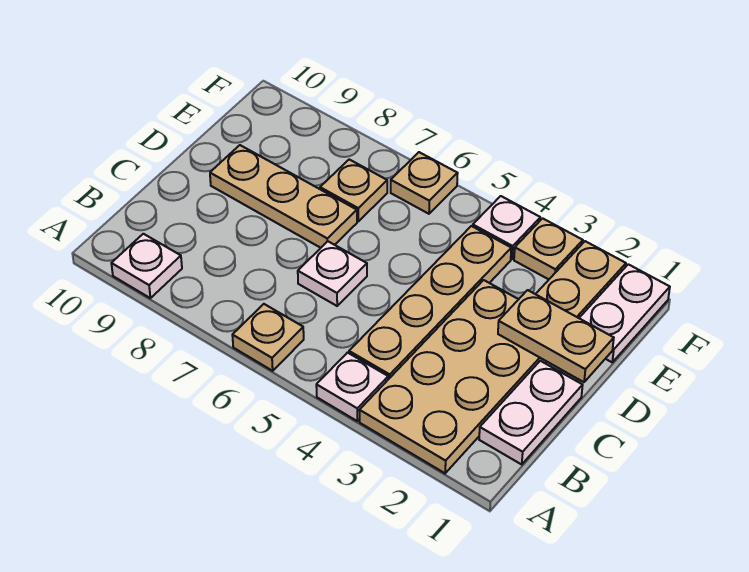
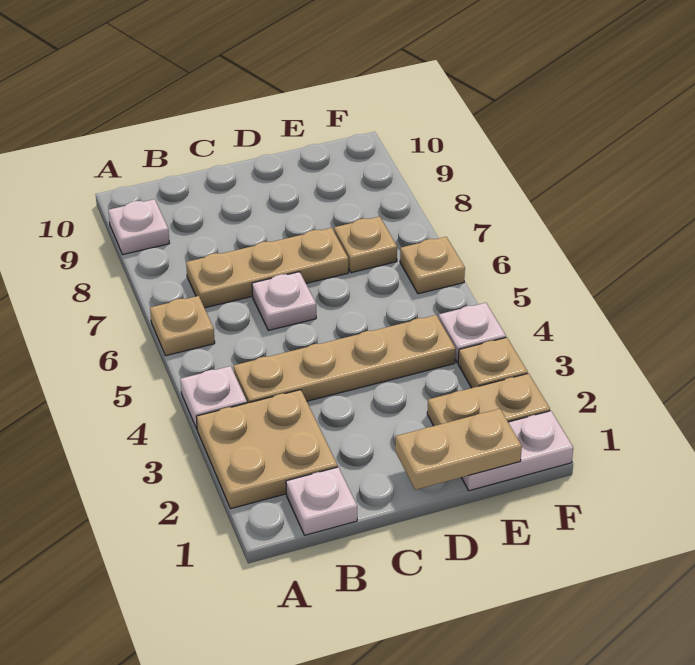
tan plate A2:D3 level 1 -> tan plate A2:B3 level 1
white plate B1:C1 level 1 -> white plate B1 level 1
tan plate D1:D2 level 2 -> tan plate D1:E1 level 2
tan plate D7:D9 level 1 -> tan plate B7:D7 level 1

